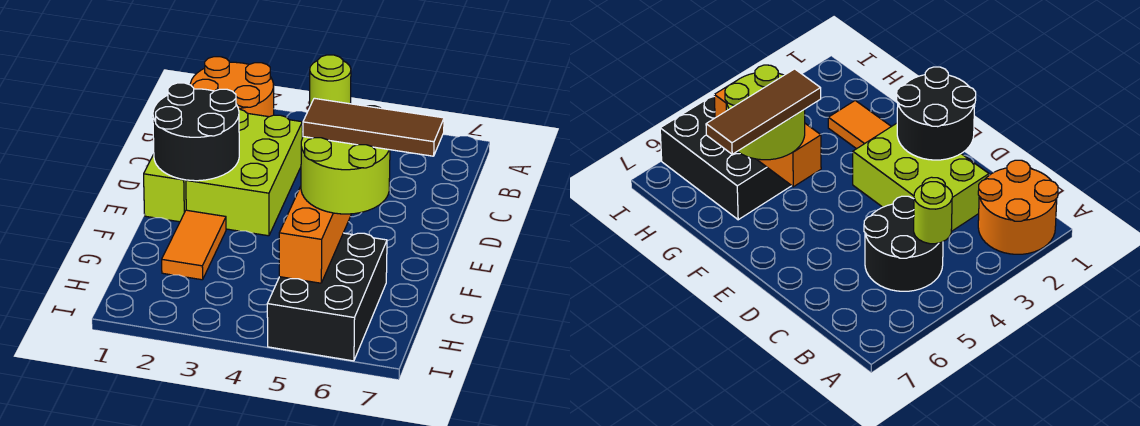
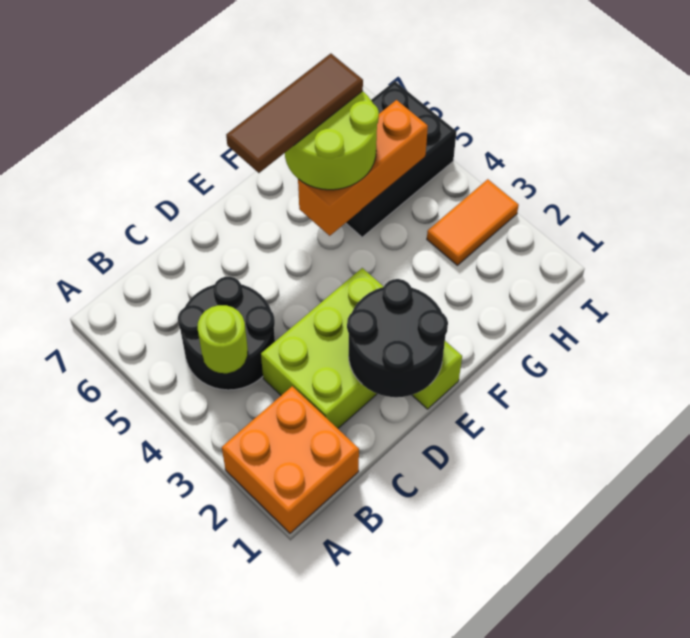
orange round brick A1:B2 level 1 -> orange brick A1:B2 level 1
orange tile F2:G2 level 1 -> orange tile H3:I3 level 1
brown tile F5:F7 level 4 -> brown tile E6:G6 level 4

